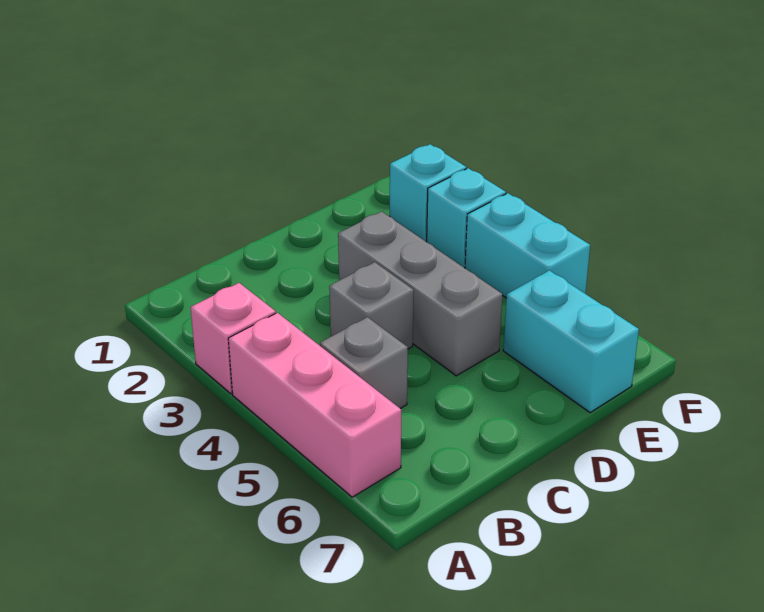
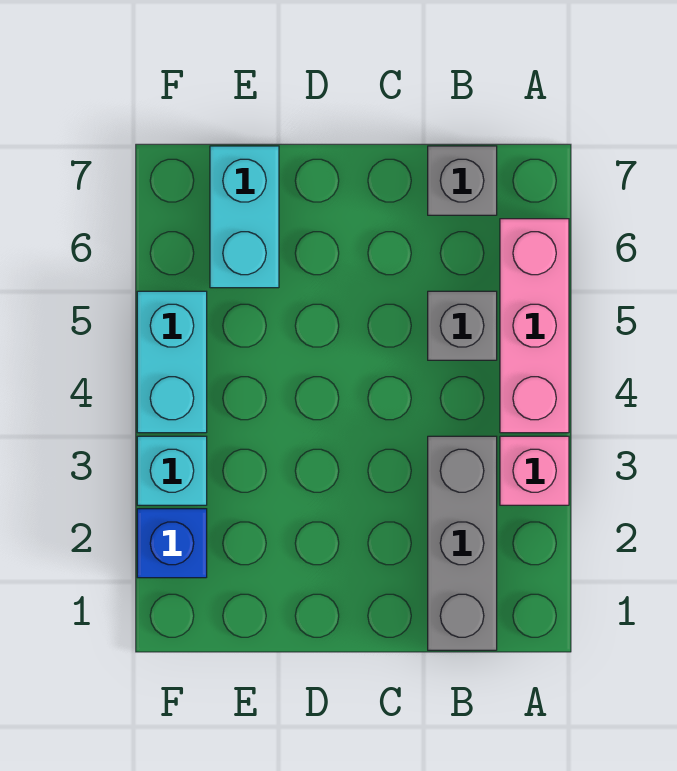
grey brick C4 level 1 -> grey brick B7 level 1
grey brick D3:D5 level 1 -> grey brick B1:B3 level 1
cyan brick F2 level 1 -> blue brick F2 level 1

